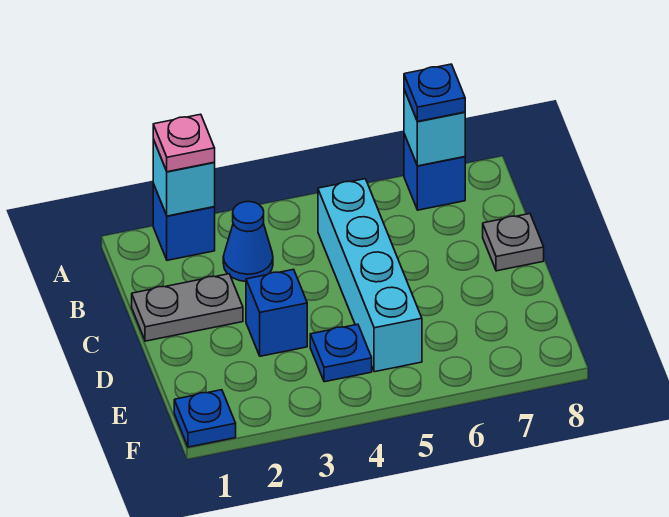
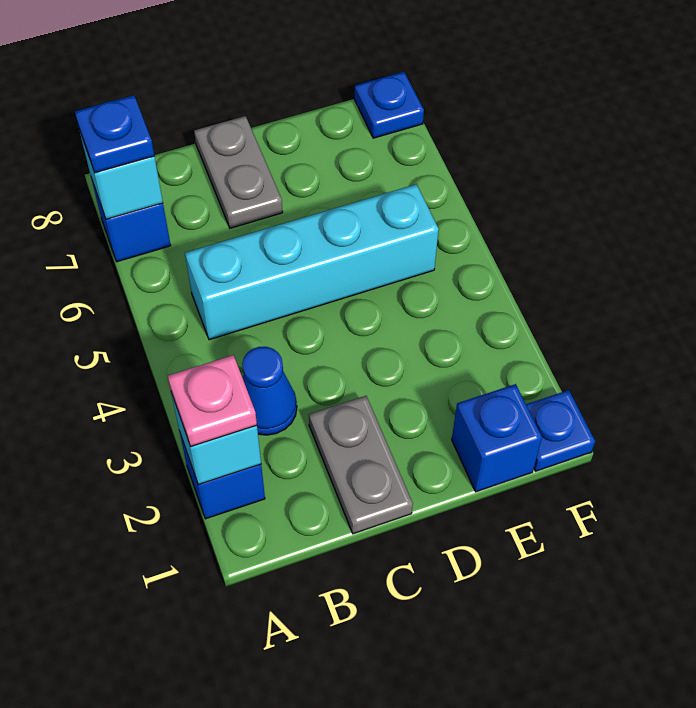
grey plate C8 level 1 -> grey plate C7:C8 level 1
blue brick D3 level 1 -> blue brick E1 level 1
blue plate E4 level 1 -> blue plate F8 level 1

